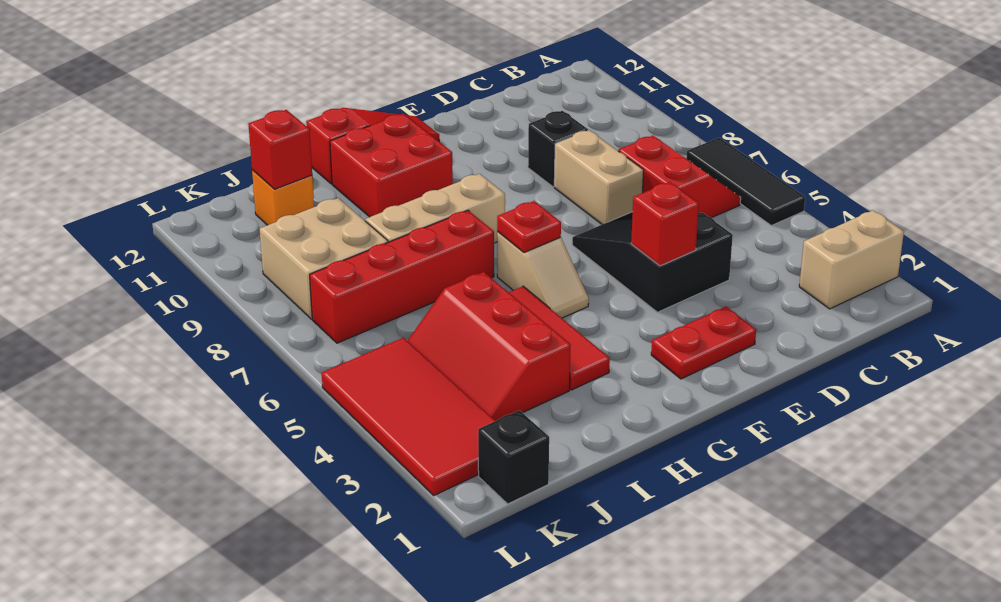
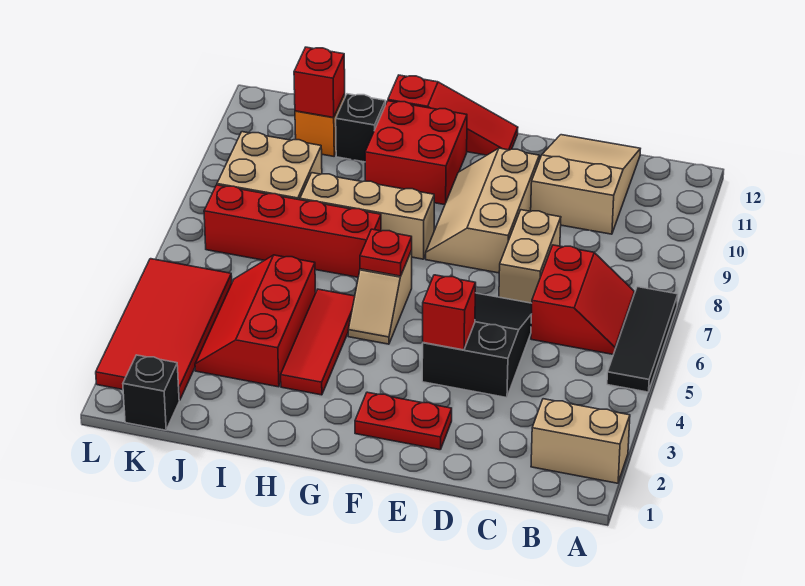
none -> tan slope C10:D12 level 1 top 10
black brick D9 level 1 -> black brick I11 level 1
none -> tan slope E8:F10 level 1 top E

